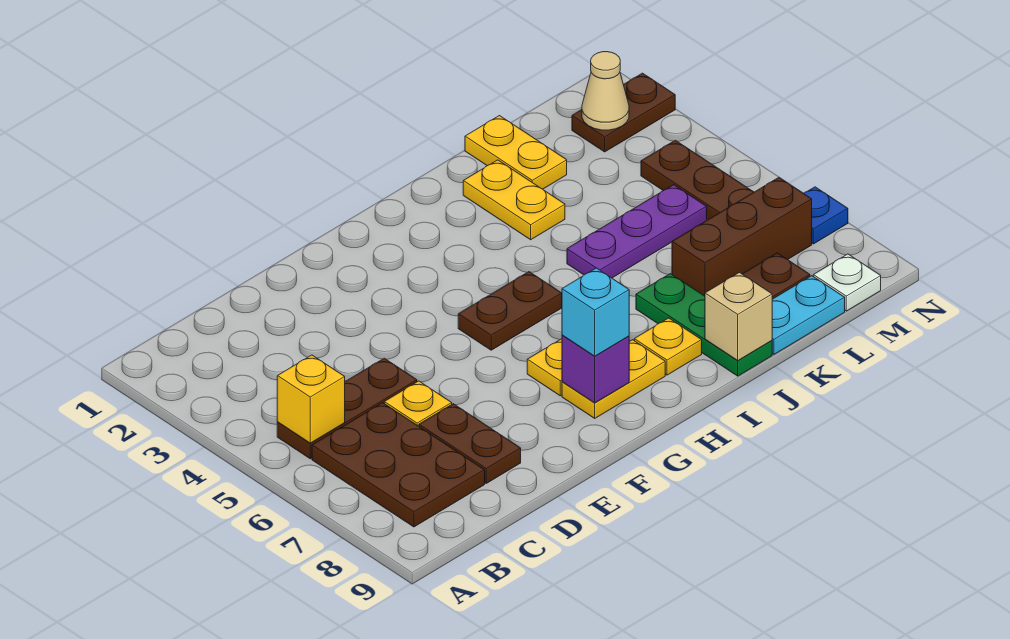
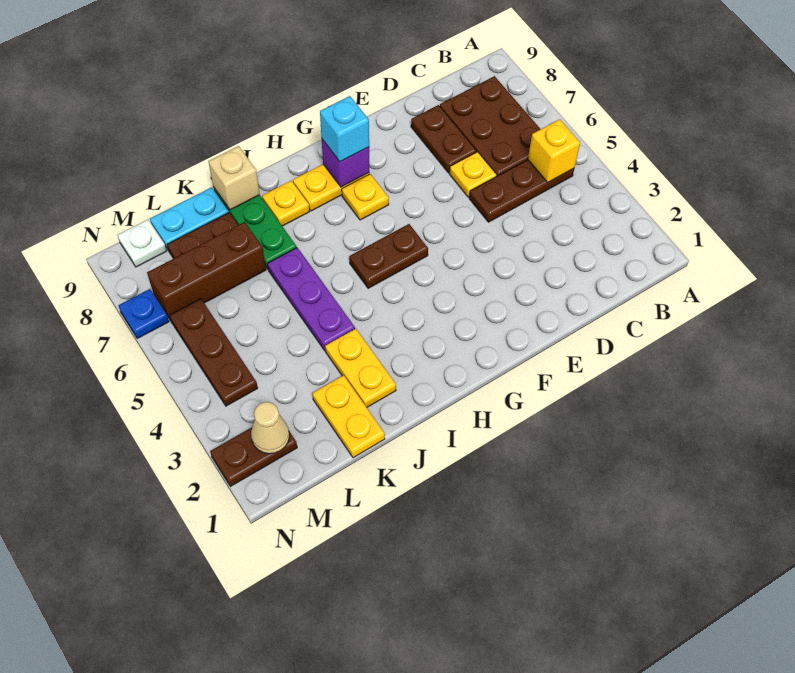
purple plate J5:L5 level 1 -> purple plate J4:J6 level 1

